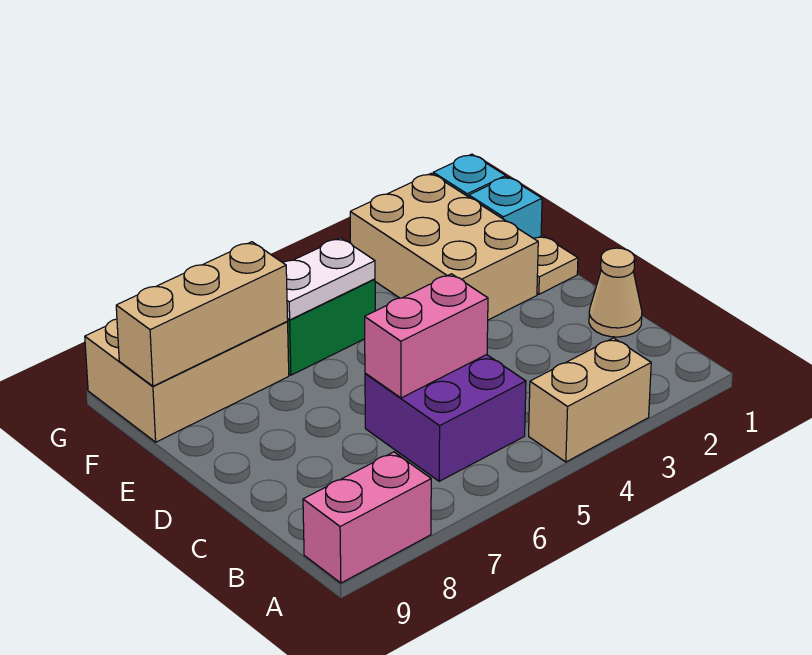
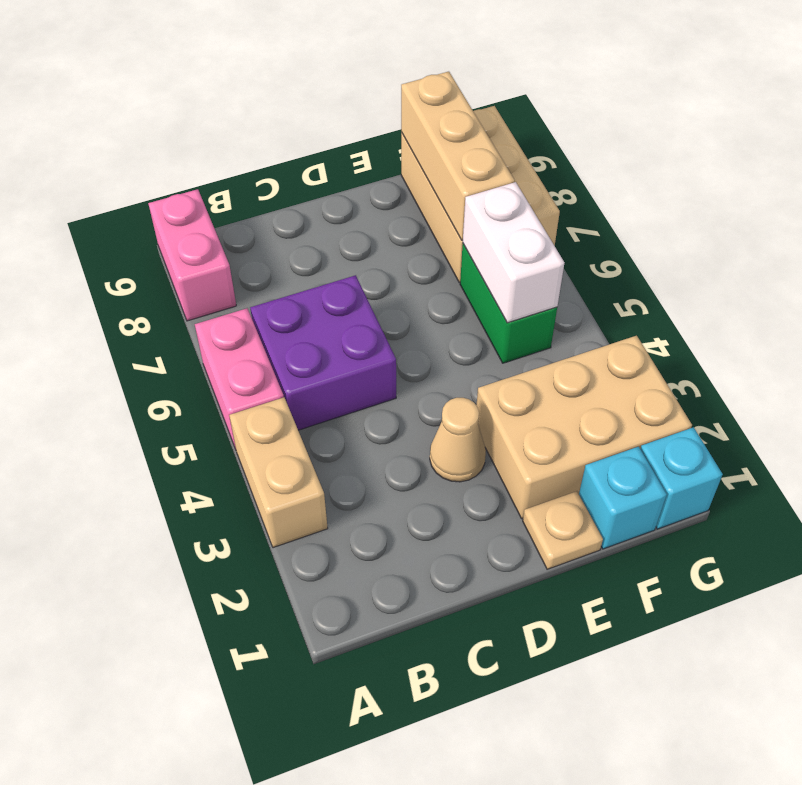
tan cone C1 level 1 -> tan cone D3 level 1
pink brick C5:C6 level 2 -> pink brick A5:A6 level 1
white plate F5:F6 level 2 -> white brick F5:F6 level 2

